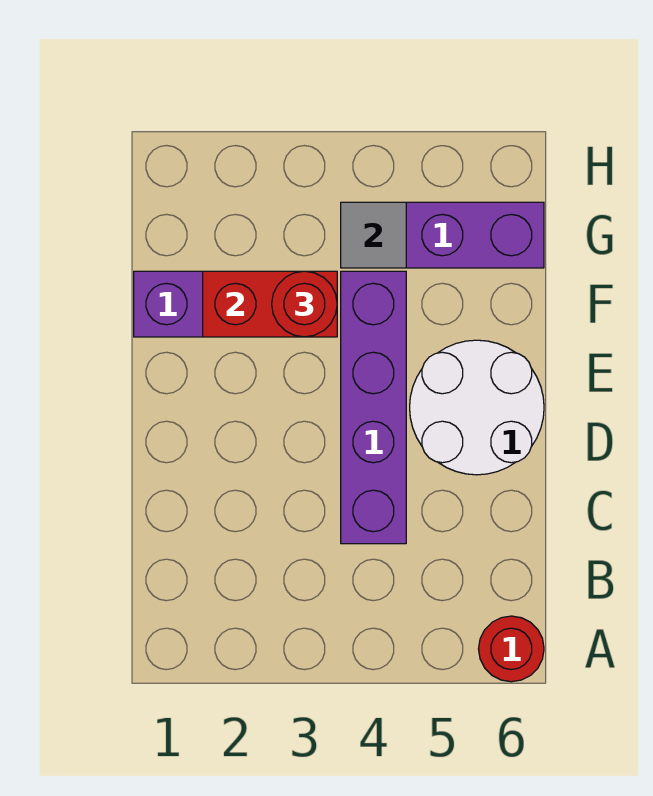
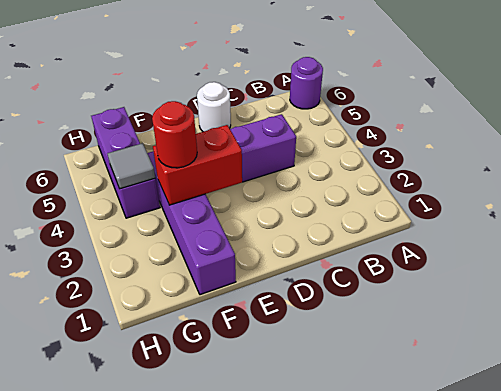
red round brick A6 level 1 -> purple round brick A6 level 1
white round brick D5:E6 level 1 -> white round brick D6 level 1
red brick F2:F3 level 2 -> red brick E3:F3 level 2

